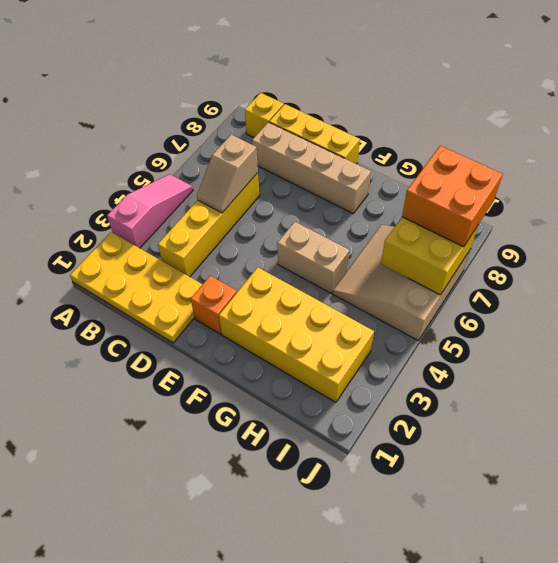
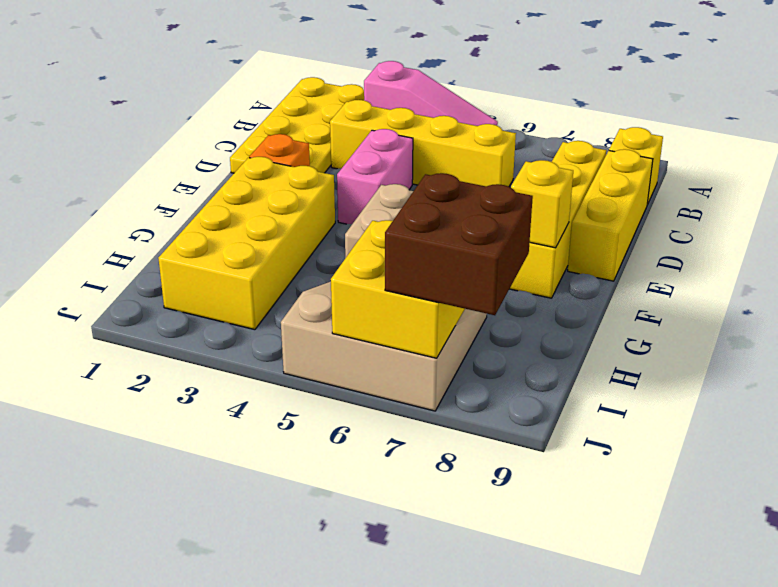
tan slope C5:C6 level 2 top 6 -> none
tan brick C8:F8 level 1 -> yellow brick C8:F8 level 1
none -> pink brick D4:E4 level 1
none -> yellow brick F8 level 2
orange brick I7:J8 level 3 -> brown brick I7:J8 level 3

